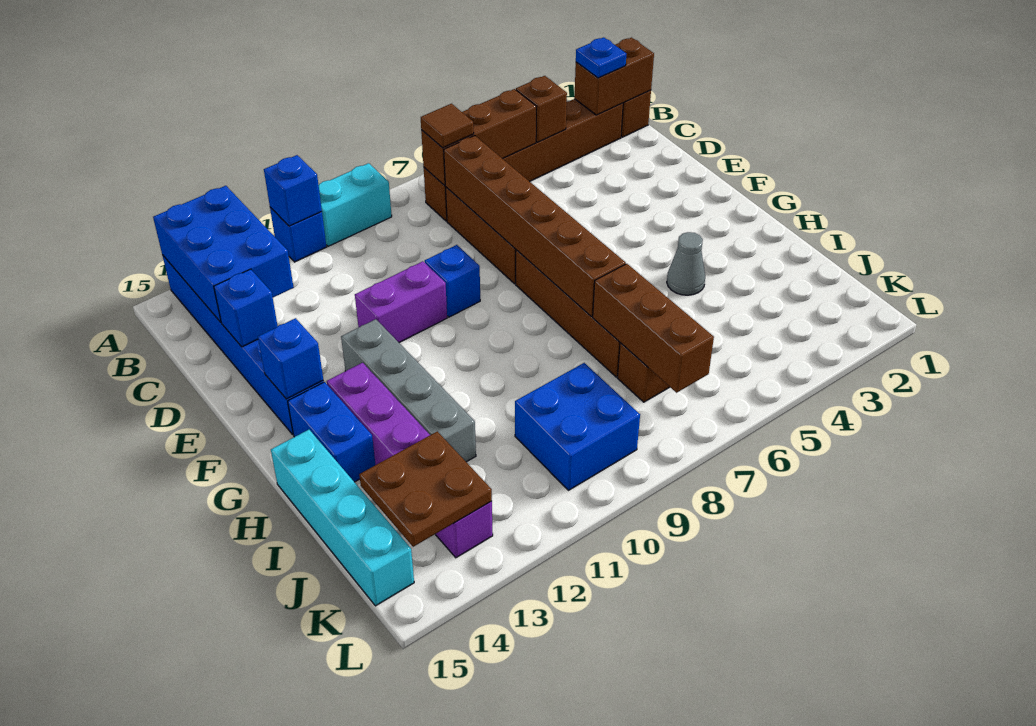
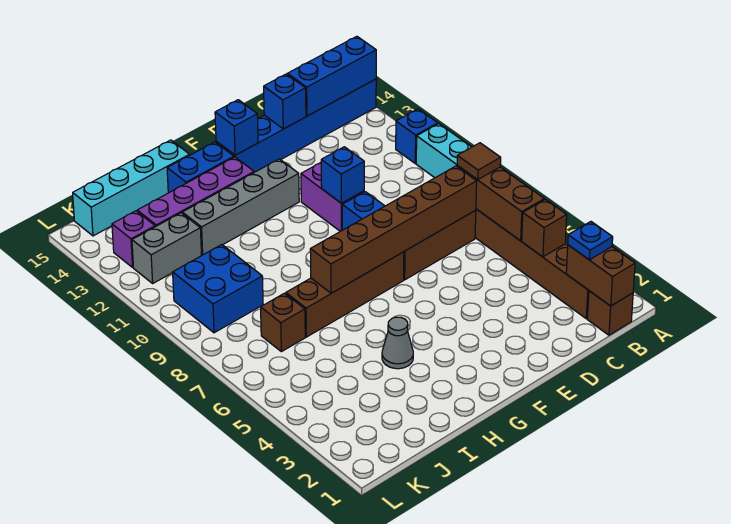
blue brick A11 level 2 -> blue brick E10 level 2
blue brick A13:C14 level 2 -> blue brick A14:C14 level 2
brown brick I7:K7 level 2 -> none
none -> grey brick J12:K12 level 1
brown plate J13:K14 level 2 -> none

